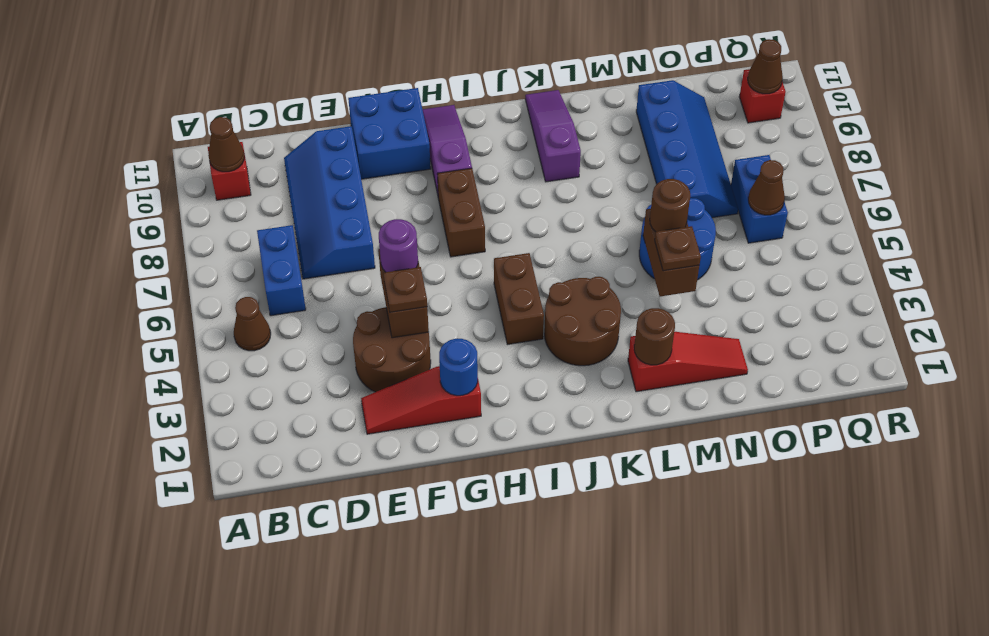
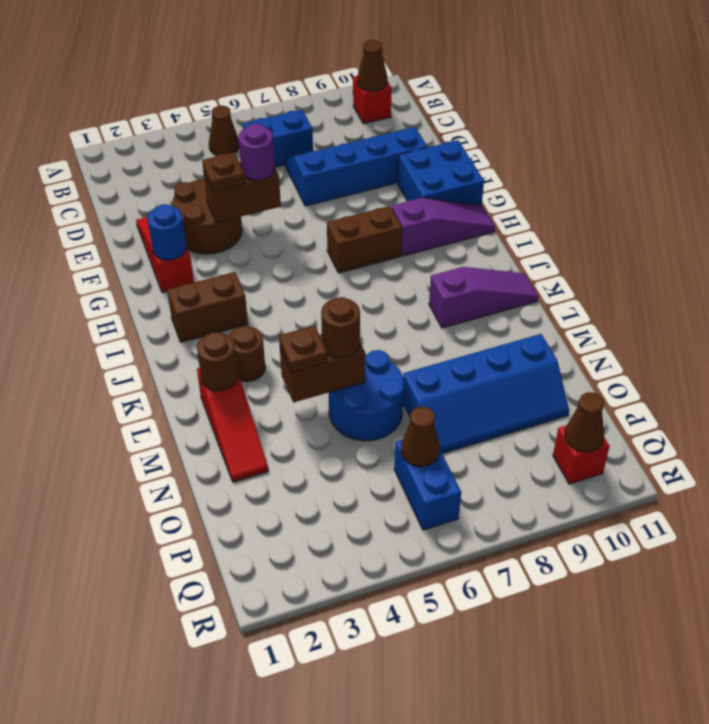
brown brick I4:I5 level 1 -> brown brick I2:I3 level 1
brown round brick J3:K4 level 1 -> brown round brick K3 level 1
blue brick P6:P7 level 1 -> blue brick P6:Q6 level 1

